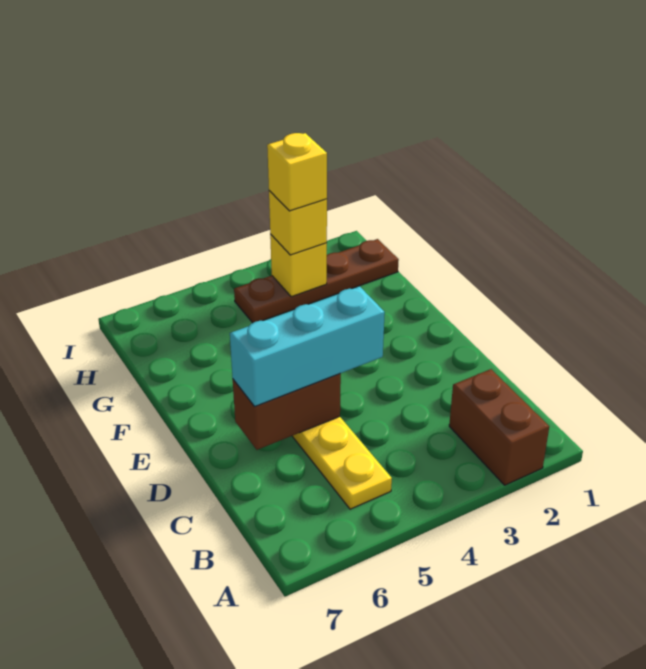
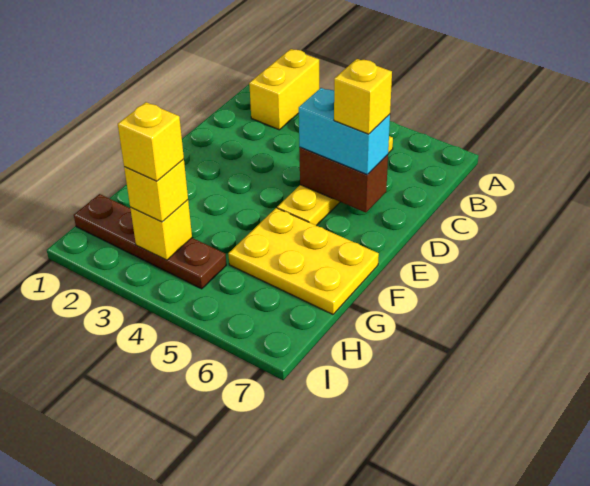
brown brick A2:B2 level 1 -> yellow brick A2:B2 level 1
cyan brick D4:D6 level 3 -> cyan brick D5:D6 level 3
none -> yellow brick D6 level 4
none -> yellow plate F5:G7 level 1

